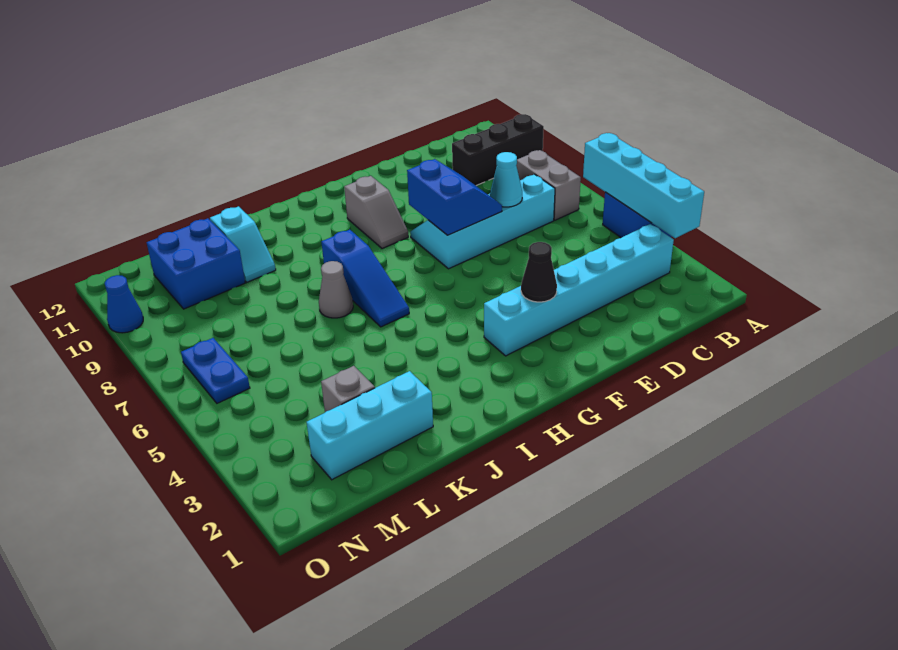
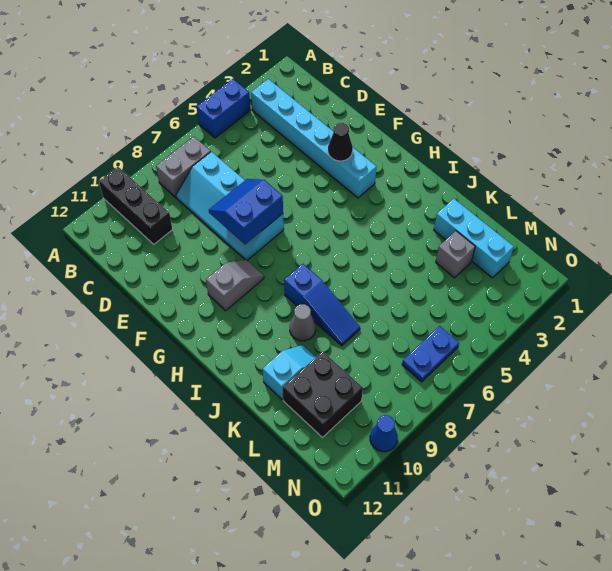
cyan brick A3:A6 level 2 -> none
cyan cone D7 level 2 -> none
blue slope I6:I8 level 1 top 8 -> blue slope I8:K8 level 1 top I
grey cone J7 level 1 -> grey cone J9 level 1
blue brick L10:M11 level 1 -> black brick L10:M11 level 1

